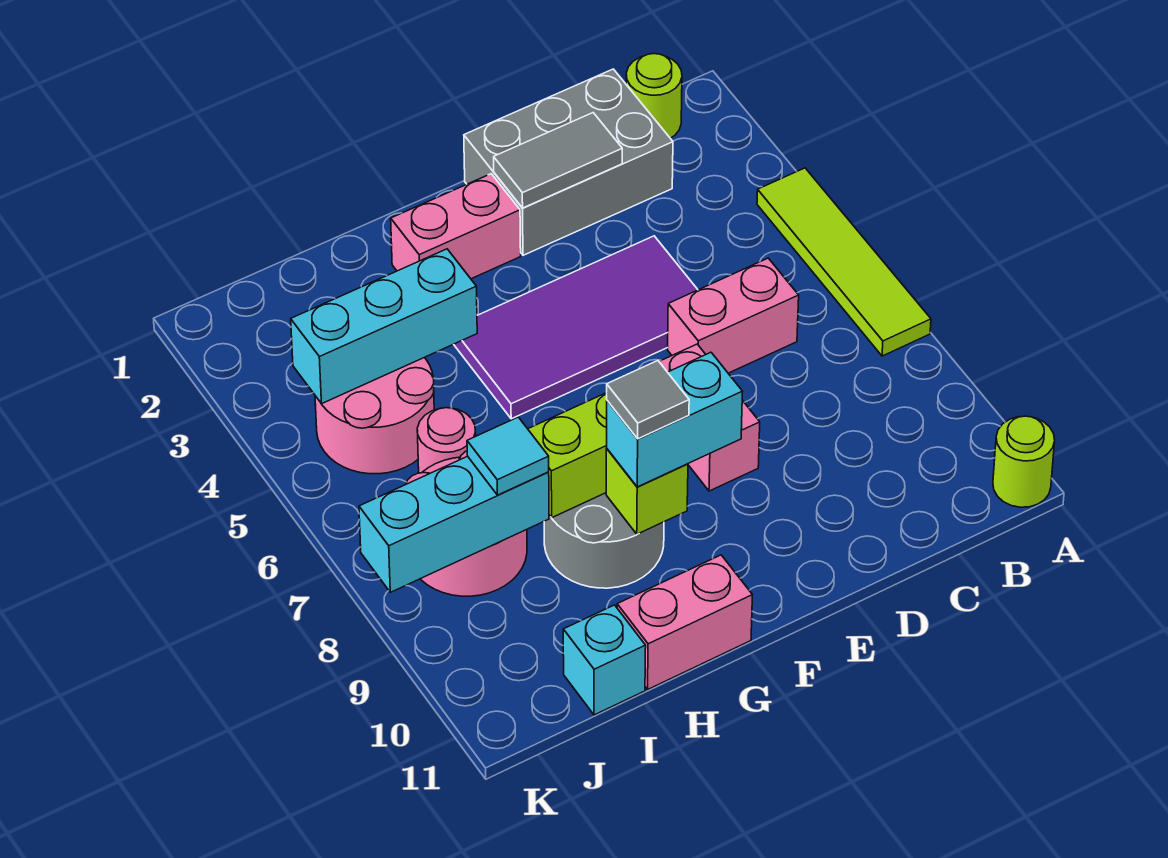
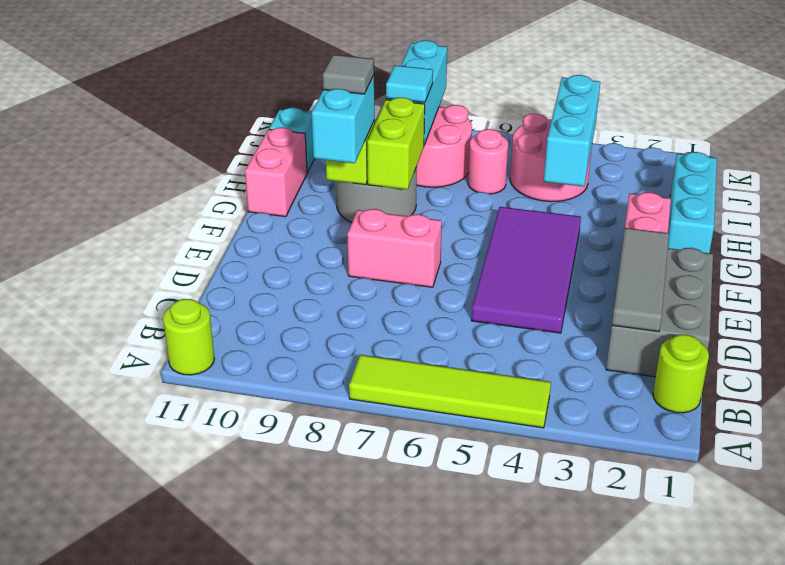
pink brick C6:D6 level 1 -> none
grey tile D2:E2 level 2 -> grey tile C2:E2 level 2
none -> cyan brick G1:I1 level 1

